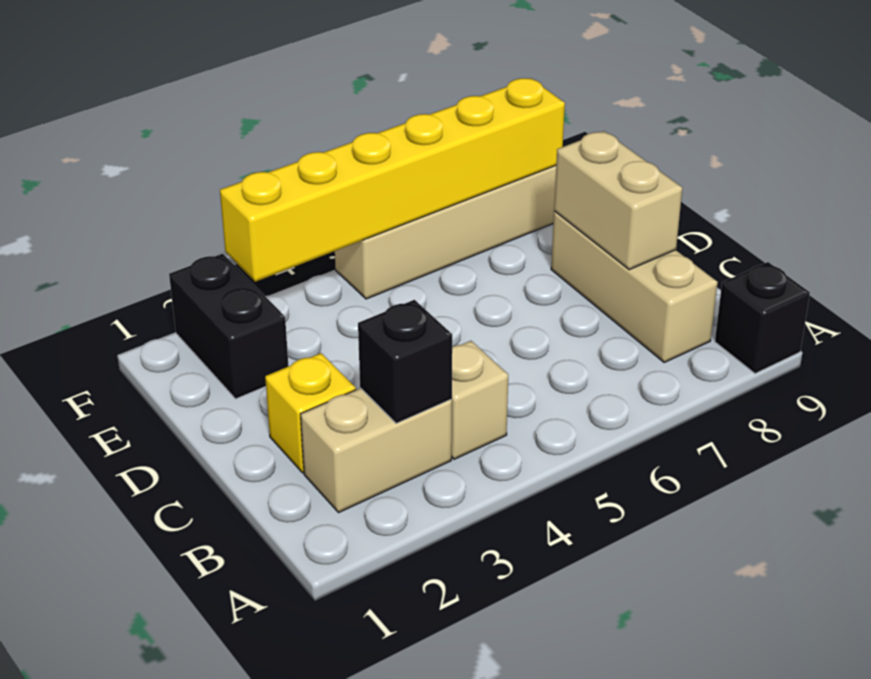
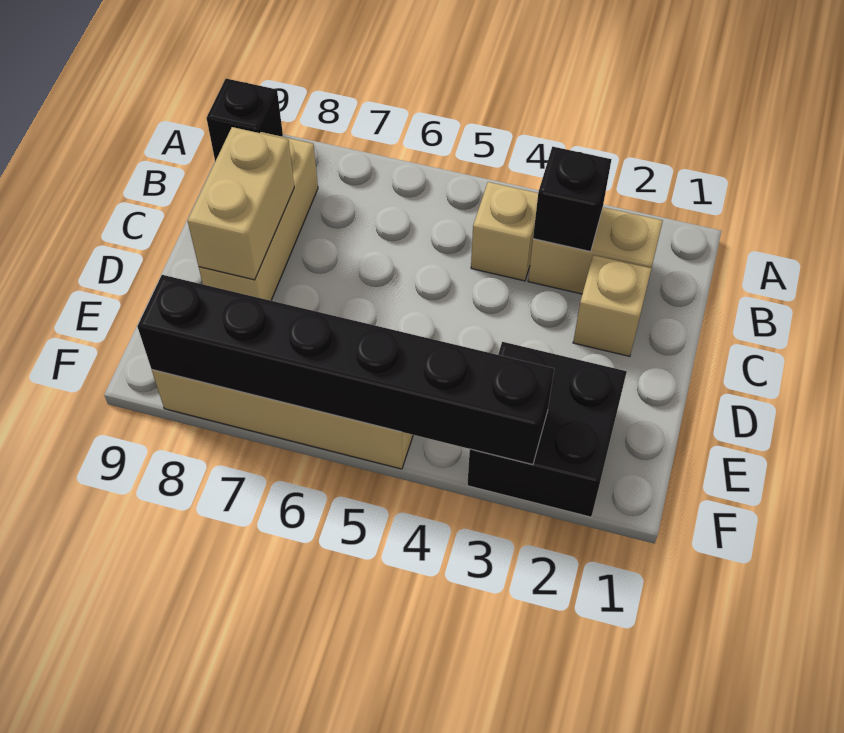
yellow brick C2 level 1 -> tan brick C2 level 1
black brick E2:F2 level 1 -> black brick E2:F3 level 1
yellow brick F3:F8 level 2 -> black brick F3:F8 level 2

